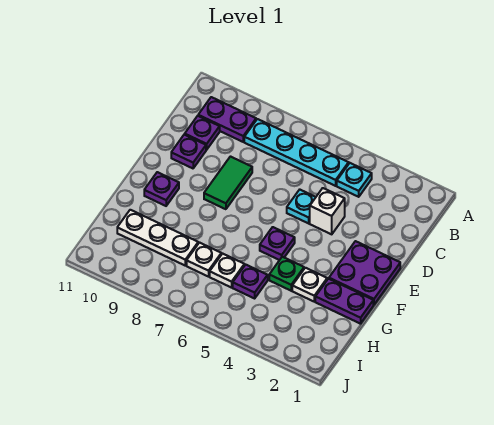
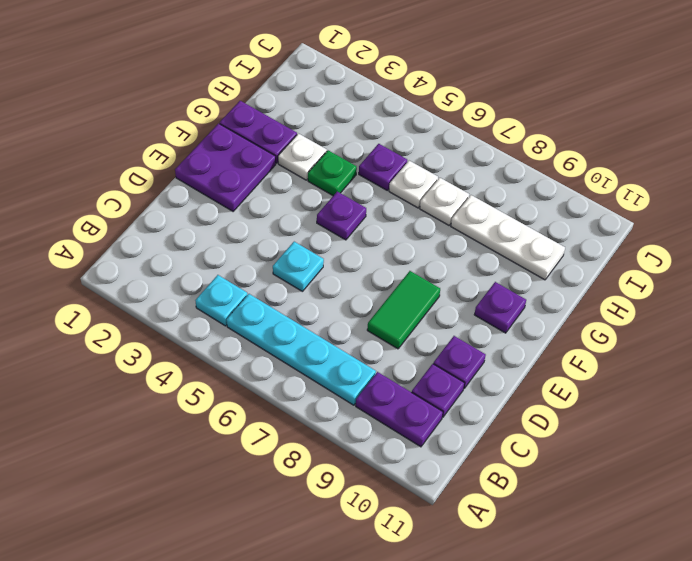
white brick D4 level 1 -> none

